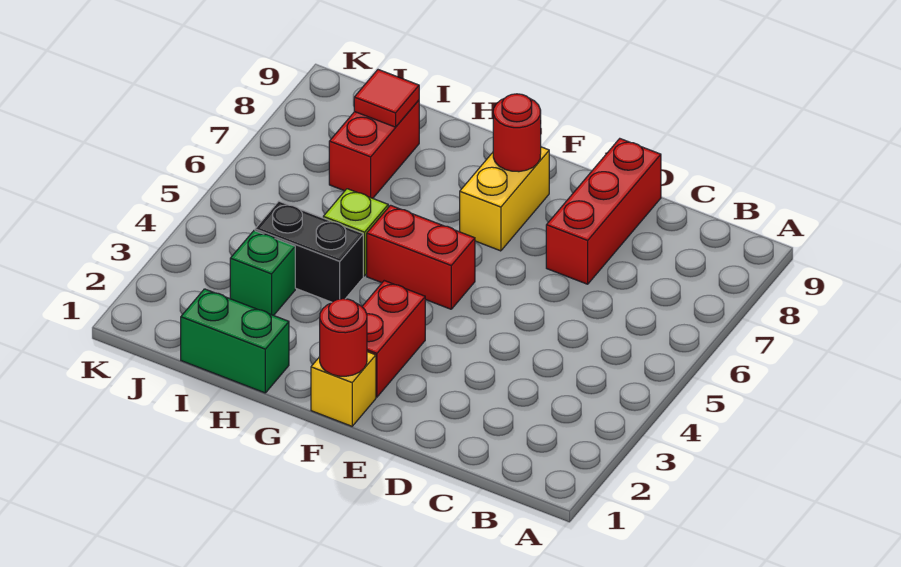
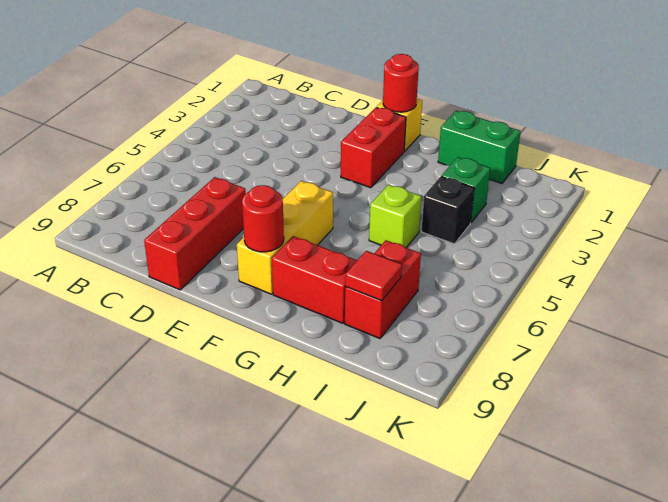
red brick F5:G5 level 1 -> red brick G8:H8 level 1
yellow brick F7:F8 level 1 -> yellow brick F6:F8 level 1
black brick H4:I4 level 1 -> black brick I4 level 1

